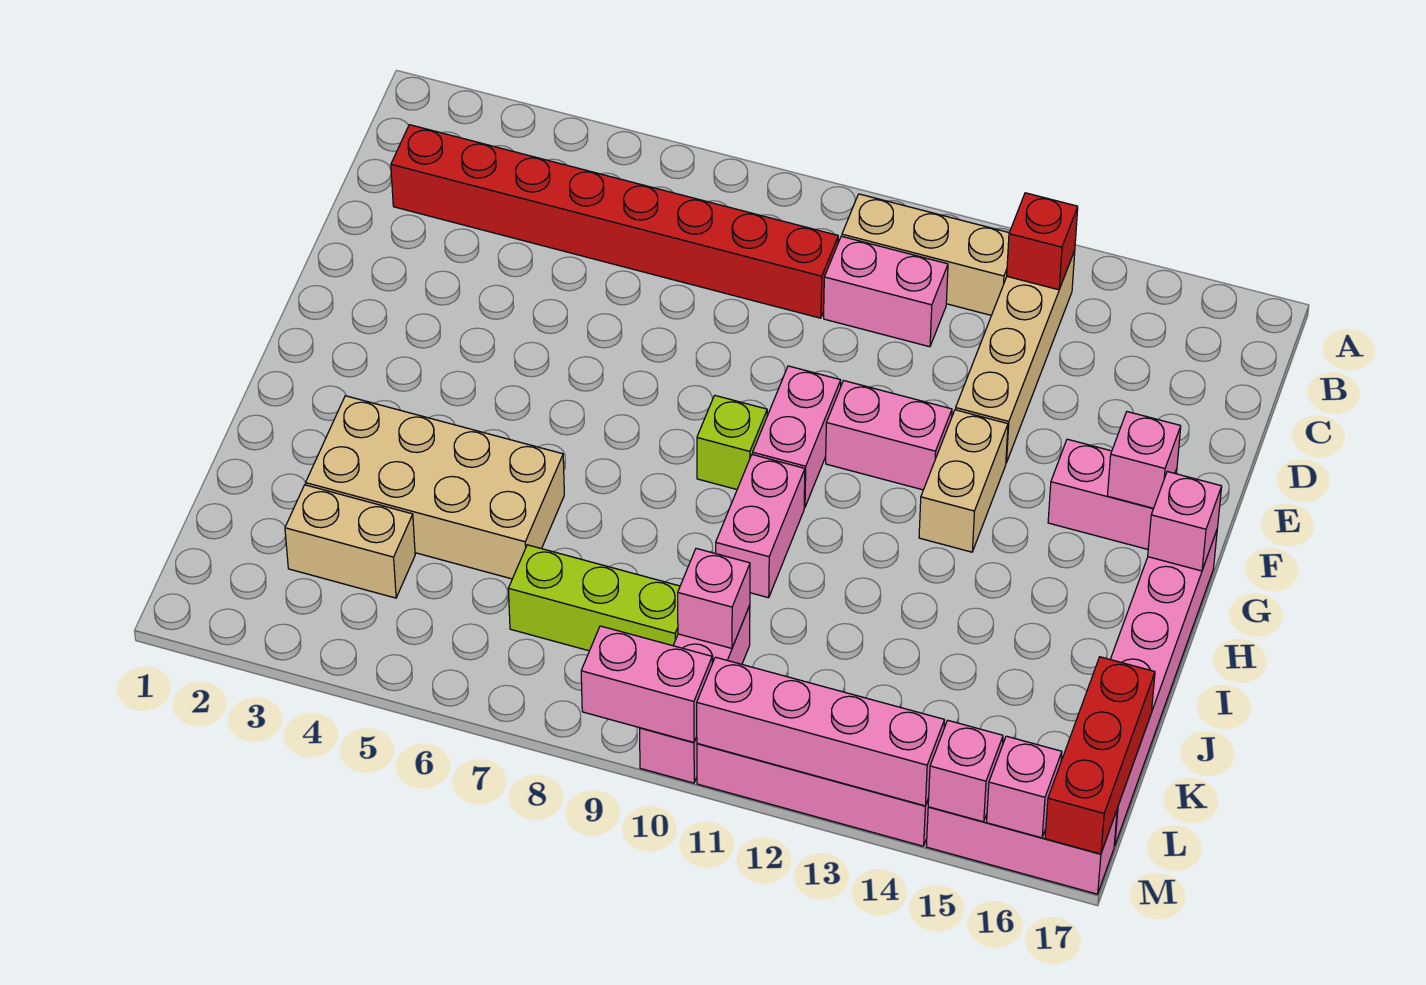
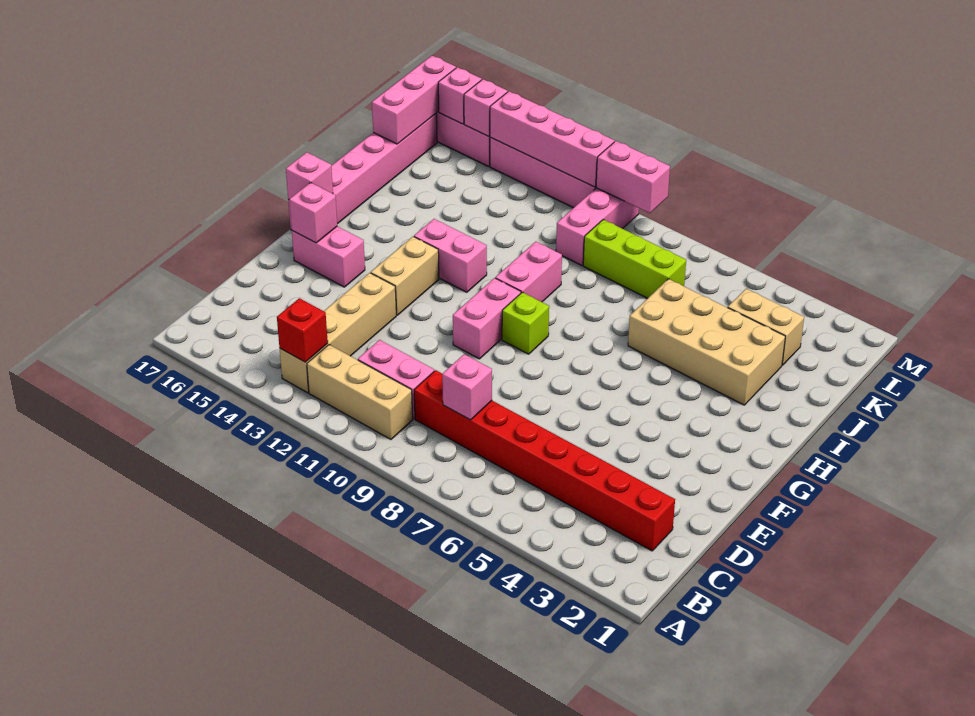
pink brick F11:F12 level 1 -> pink brick H12:H13 level 1
pink brick K10 level 2 -> pink brick C8 level 2
red brick K17:M17 level 2 -> pink brick K17:M17 level 2

